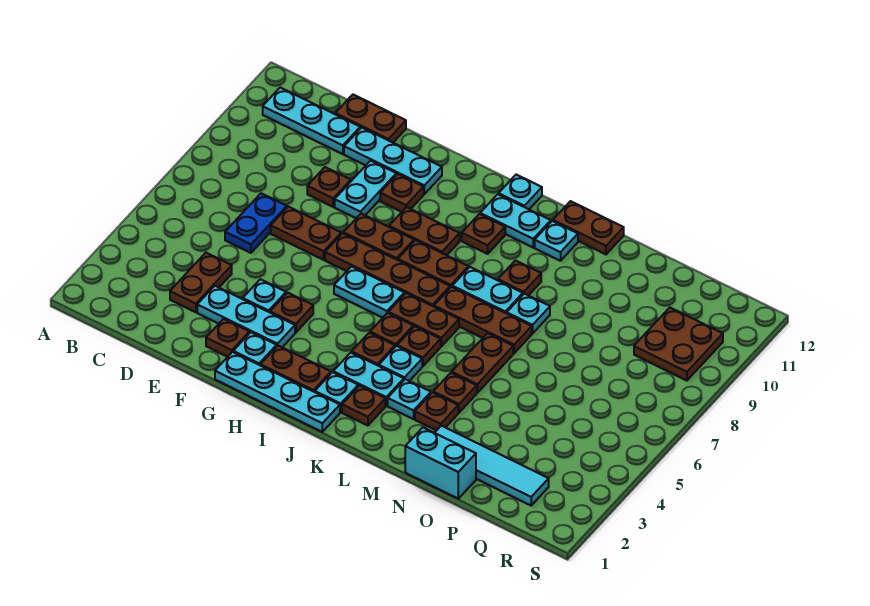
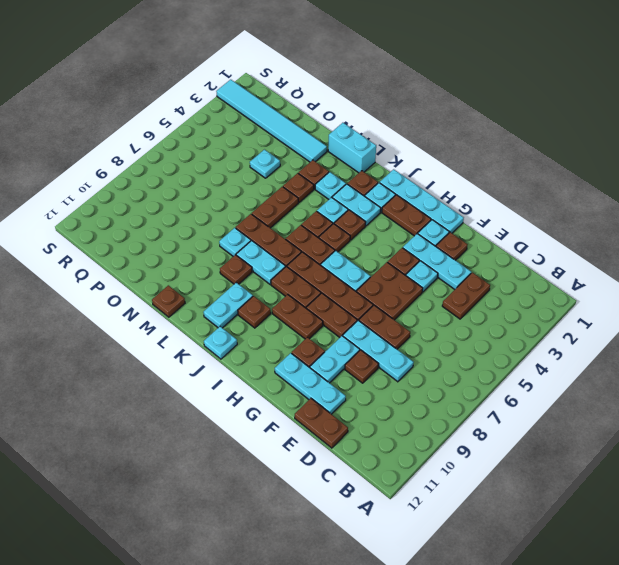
cyan plate B11:D11 level 1 -> cyan plate D8:F8 level 1
blue plate D6:D7 level 1 -> none
cyan plate J11:K11 level 1 -> cyan plate K10:K11 level 1
cyan plate L11 level 1 -> cyan plate O4 level 1
brown plate L12:M12 level 1 -> brown plate M12 level 1
cyan brick N1:O1 level 1 -> cyan brick L1:M1 level 1
cyan tile N2:Q2 level 1 -> cyan tile N2:S2 level 1
brown plate Q9:R10 level 1 -> brown plate F5:G6 level 1

